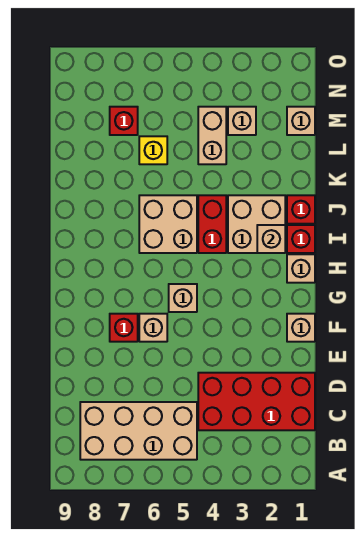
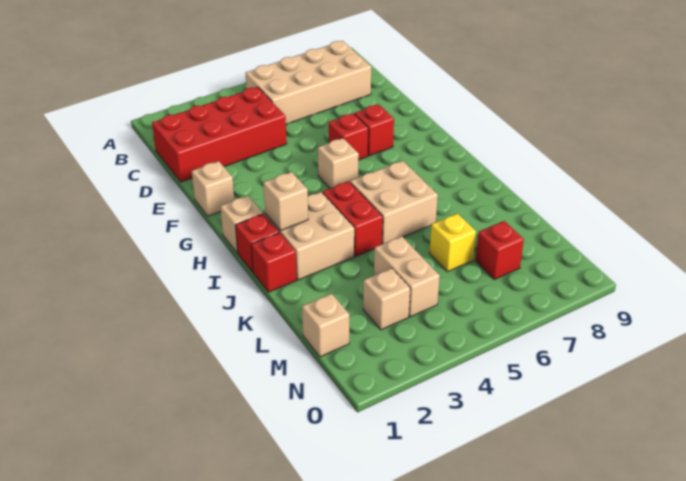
tan brick F6 level 1 -> red brick F6 level 1

